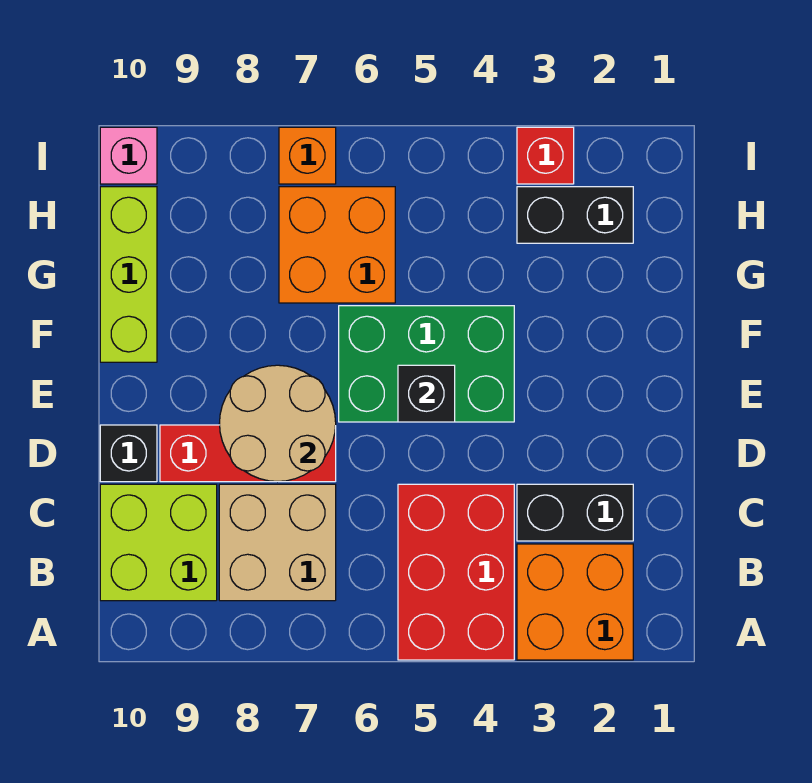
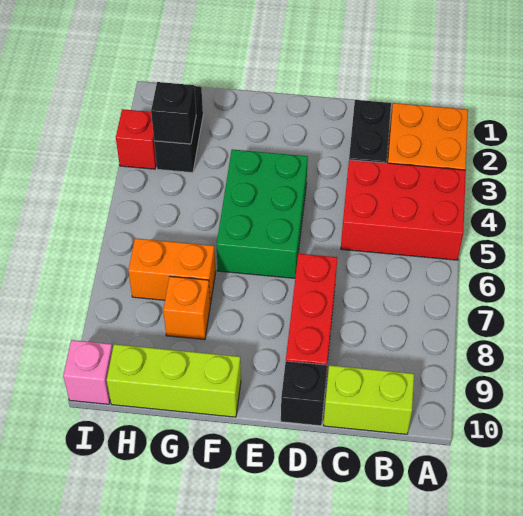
tan brick B7:C8 level 1 -> none
lime brick B9:C10 level 1 -> lime brick B10:C10 level 1
tan round brick D7:E8 level 2 -> none
black brick E5 level 2 -> black brick H3 level 2
orange brick G6:H7 level 1 -> orange brick G7:H7 level 1
orange brick I7 level 1 -> orange brick G8 level 1

